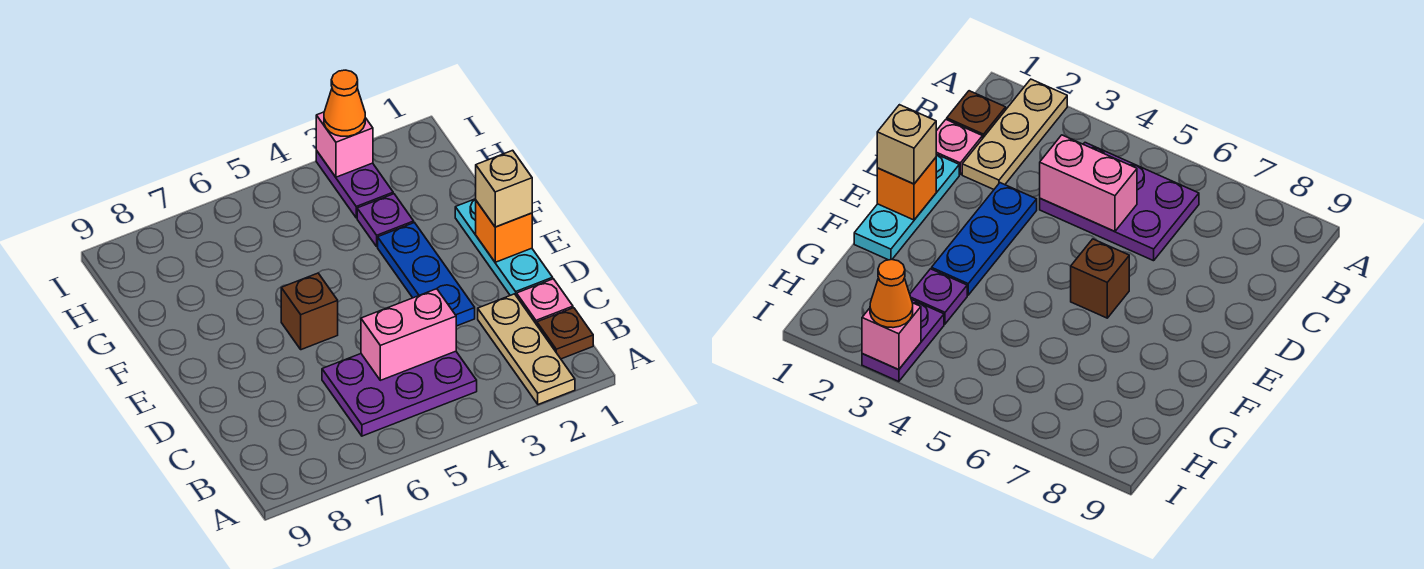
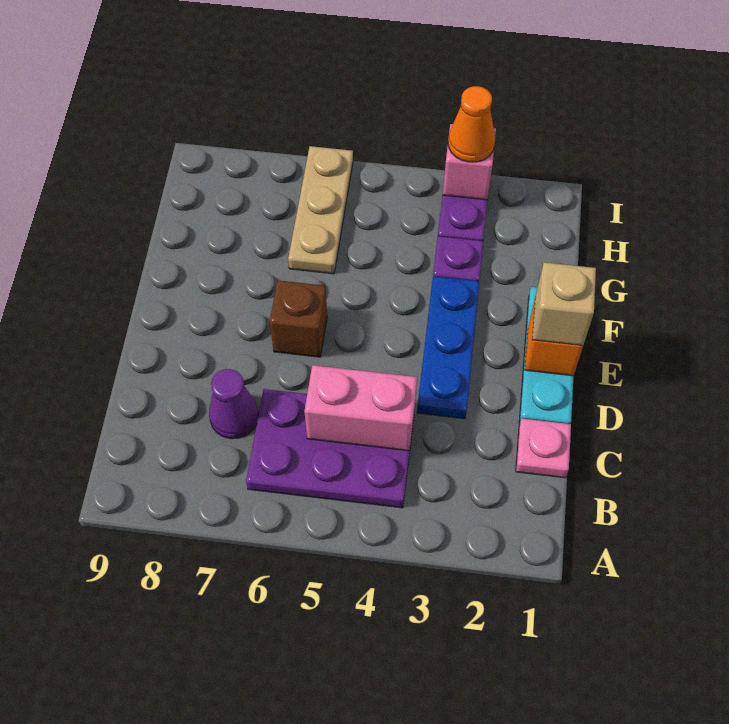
tan plate A2:C2 level 1 -> tan plate G6:I6 level 1
brown plate B1 level 1 -> none
none -> purple cone C7 level 1

